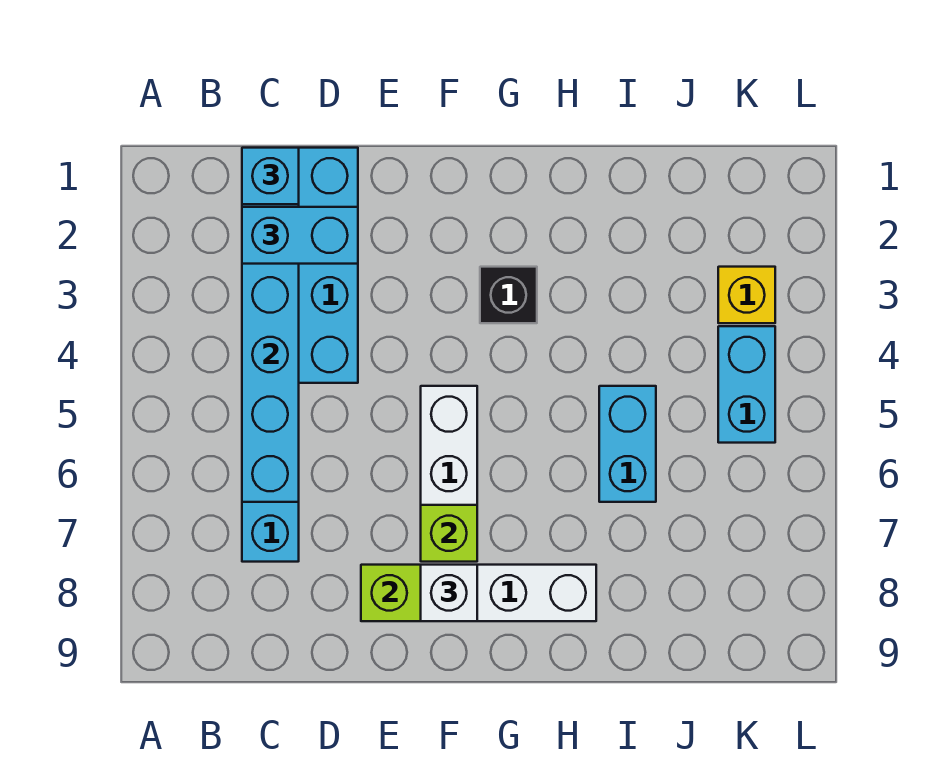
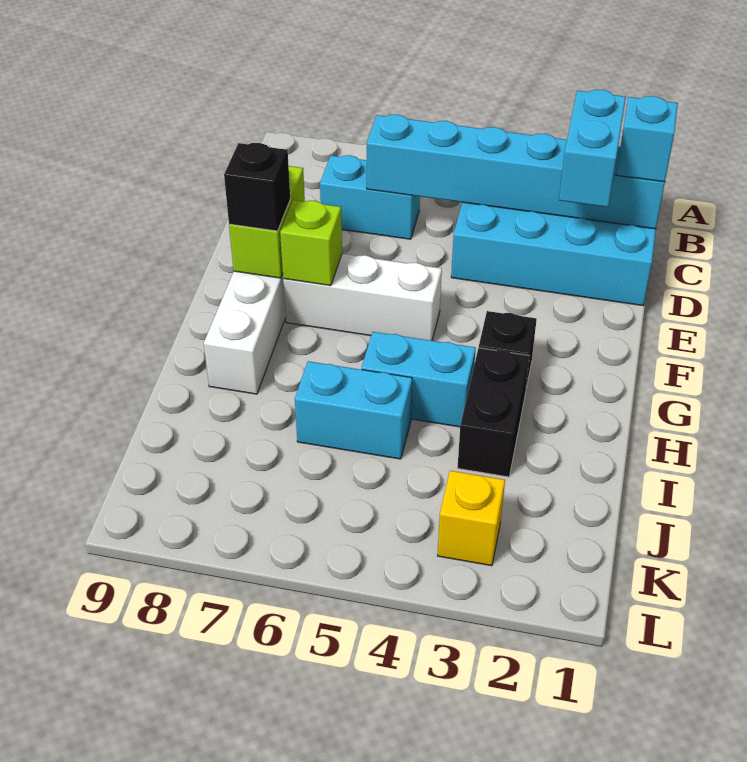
white brick F8 level 3 -> black brick F8 level 3
none -> black brick H3:I3 level 1
cyan brick K4:K5 level 1 -> cyan brick H4:H5 level 1

